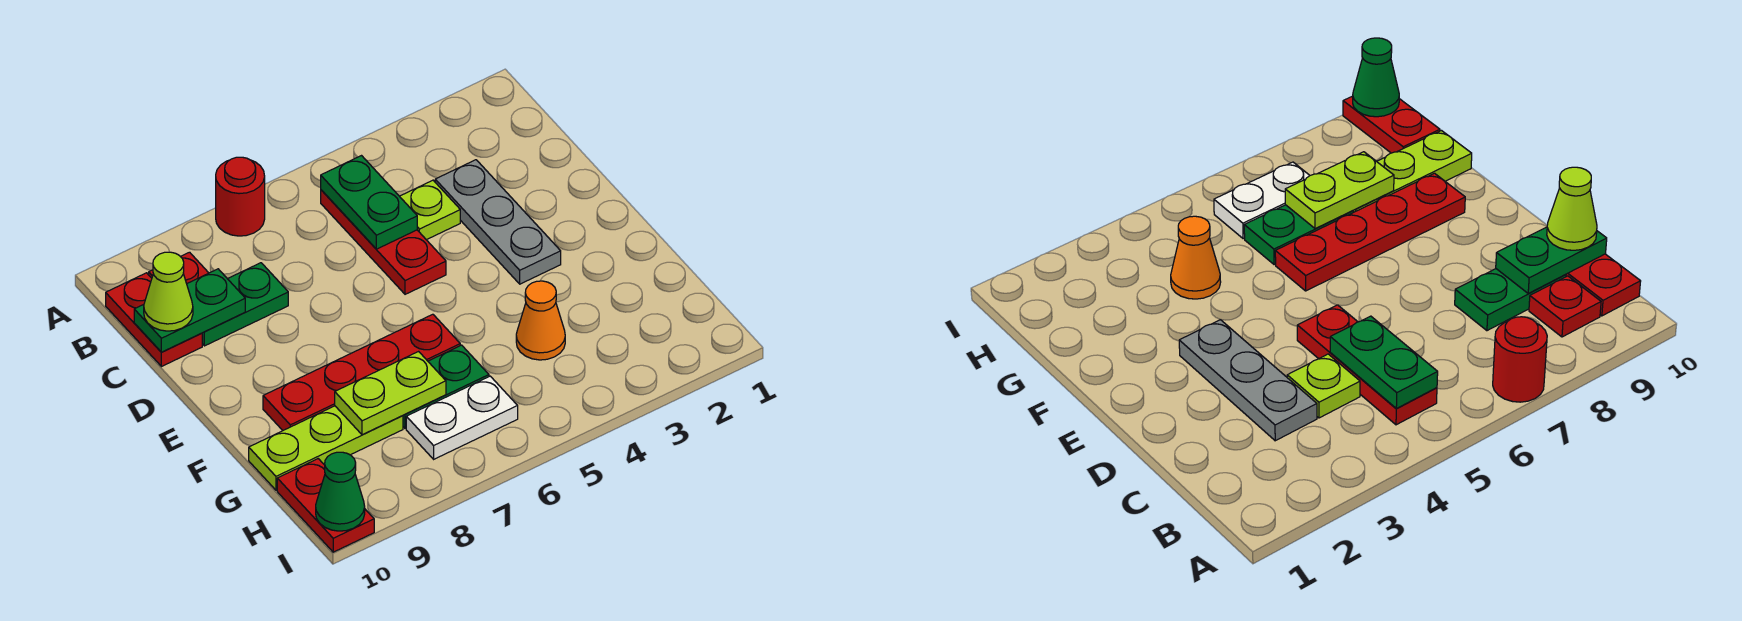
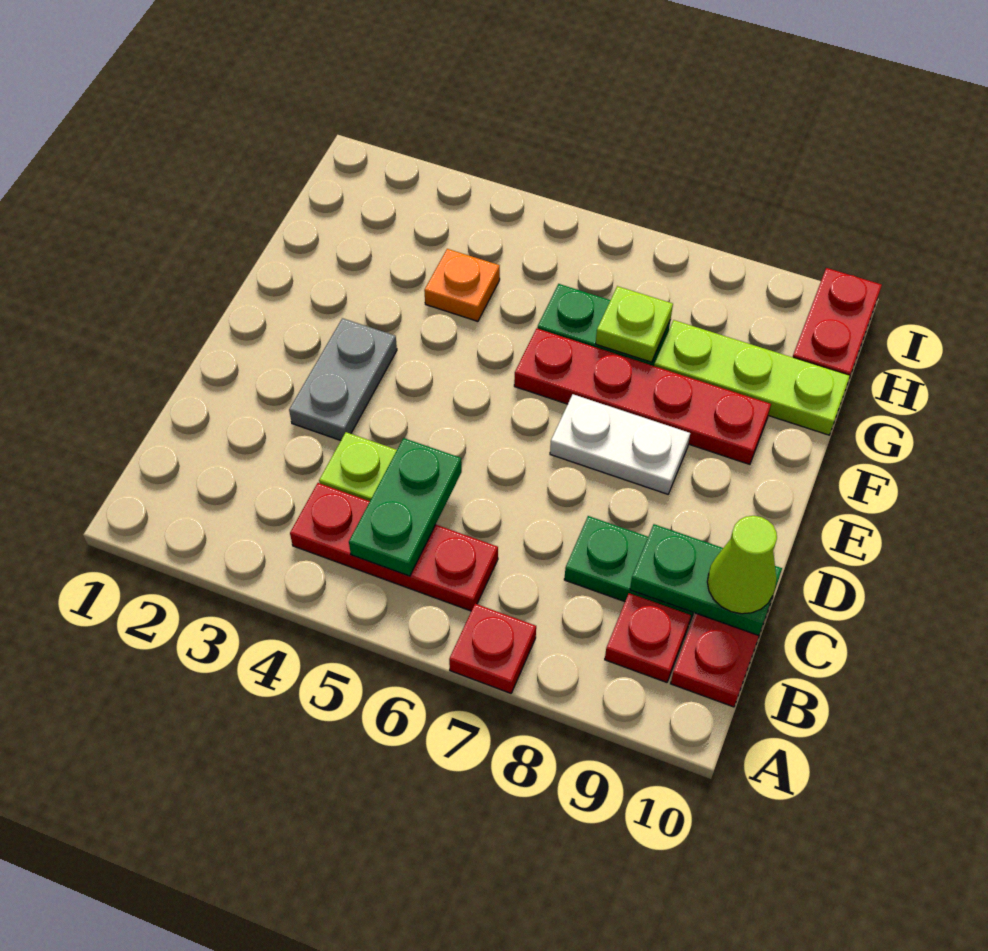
red round brick A7 level 1 -> red plate A7 level 1
red plate B5:D5 level 1 -> red plate B4:B6 level 1
grey plate C3:E3 level 1 -> grey plate D3:E3 level 1
orange cone G4 level 1 -> orange plate G4 level 1
lime plate G7:G8 level 2 -> lime plate G7 level 2
white plate H6:H7 level 1 -> white plate E7:E8 level 1
green cone I10 level 2 -> none

